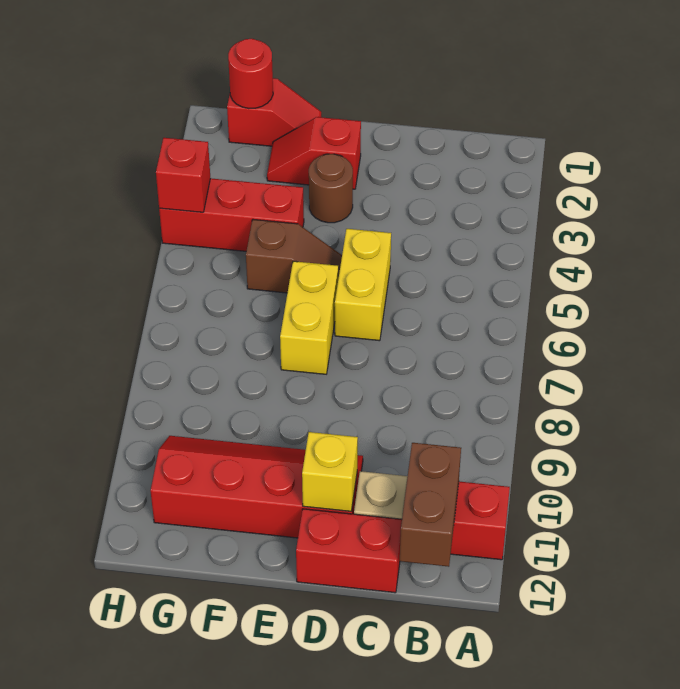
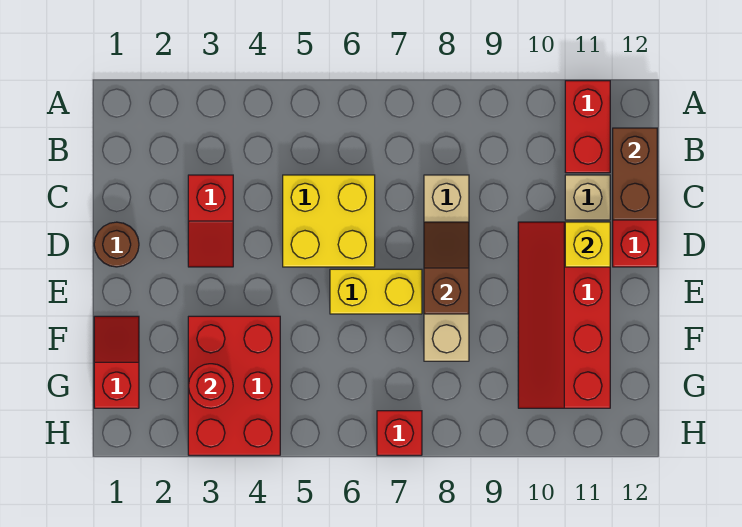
brown brick B11:B12 level 2 -> brown brick B12:C12 level 2
none -> tan brick C8:F8 level 1
yellow brick D5:D6 level 1 -> yellow brick C5:D6 level 1
red slope E2:F2 level 1 top E -> red slope C3:D3 level 1 top C
brown round brick E3 level 1 -> brown round brick D1 level 1
brown slope E5:F5 level 1 top F -> brown slope D8:E8 level 2 top E
red brick F4:H4 level 1 -> red brick F3:H4 level 1
red round brick G1 level 2 -> red round brick G3 level 2
red brick H4 level 2 -> red brick H7 level 1

